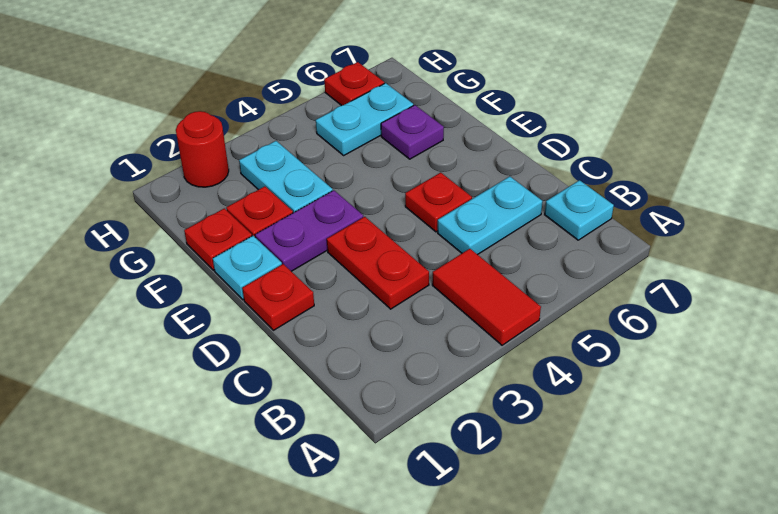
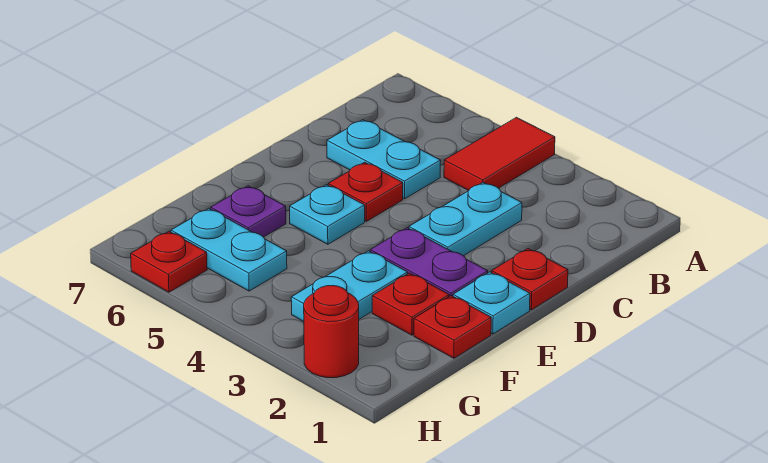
cyan plate B7 level 1 -> cyan plate E5 level 1
red plate C3:D3 level 1 -> cyan plate C3:D3 level 1

